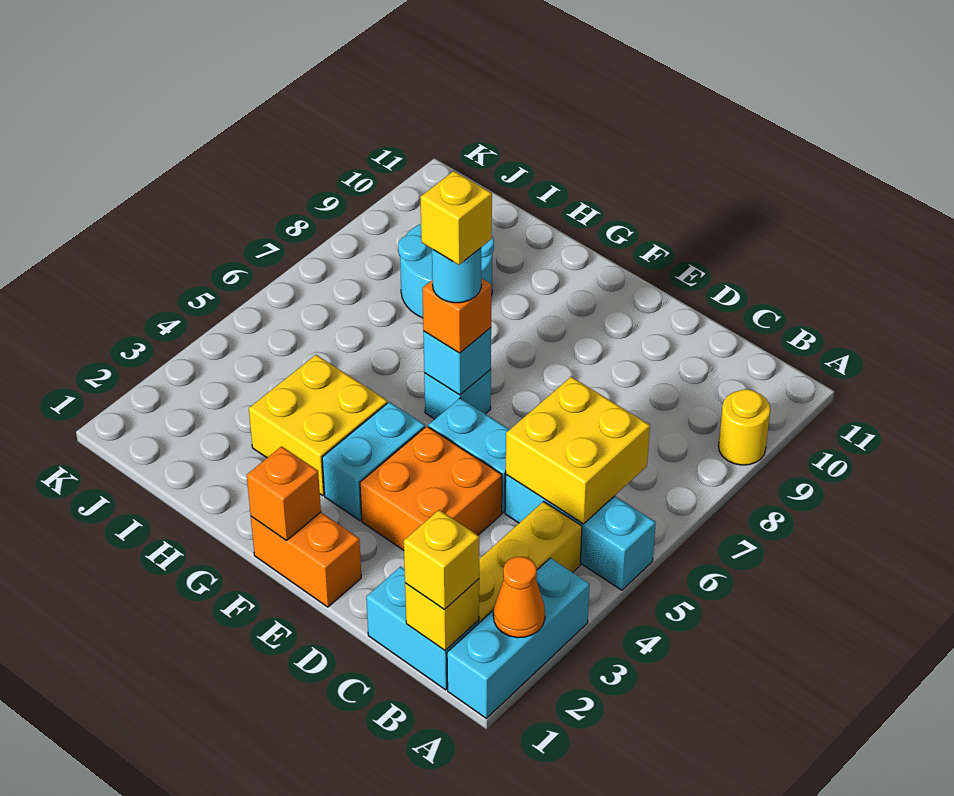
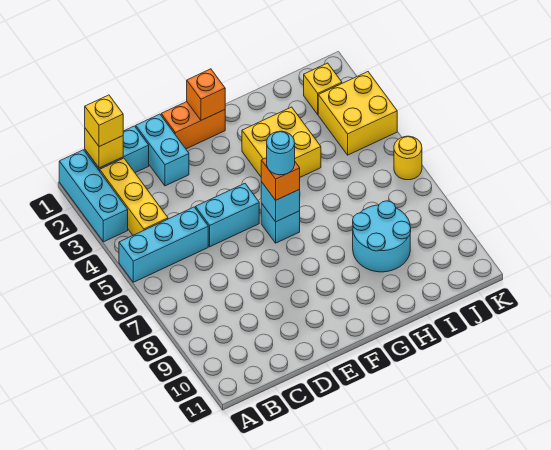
orange cone A2 level 2 -> none
yellow round brick A9 level 1 -> yellow round brick K6 level 1
yellow brick B5:C6 level 2 -> yellow brick J3:K4 level 1
orange brick D3:E4 level 1 -> none
cyan brick F3:F4 level 1 -> cyan brick D1:D2 level 1
yellow brick F6 level 5 -> yellow brick J2 level 1

